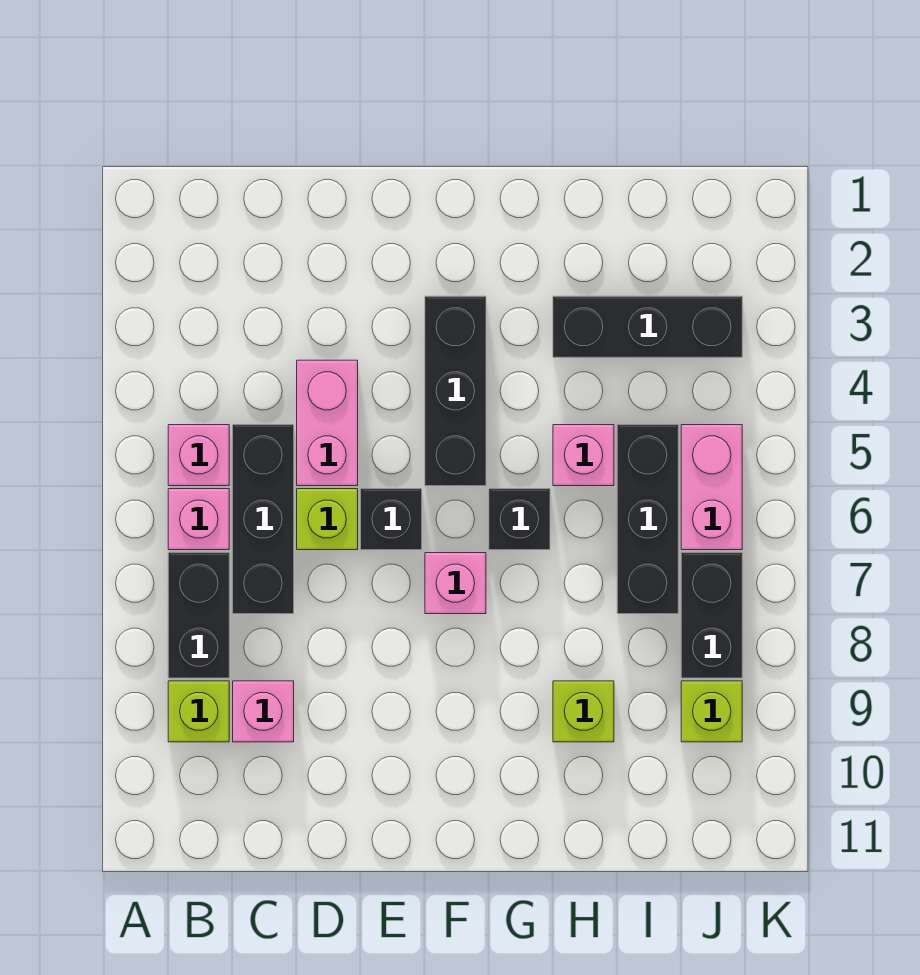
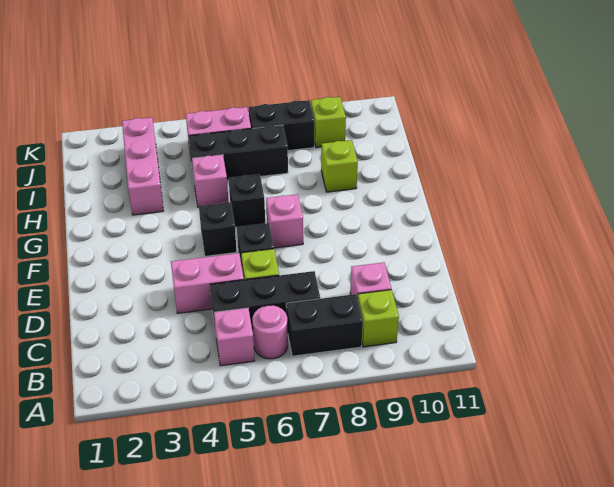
pink brick B6 level 1 -> pink round brick B6 level 1
black brick F3:F5 level 1 -> black brick F5 level 1
black brick H3:J3 level 1 -> pink brick H3:J3 level 1

